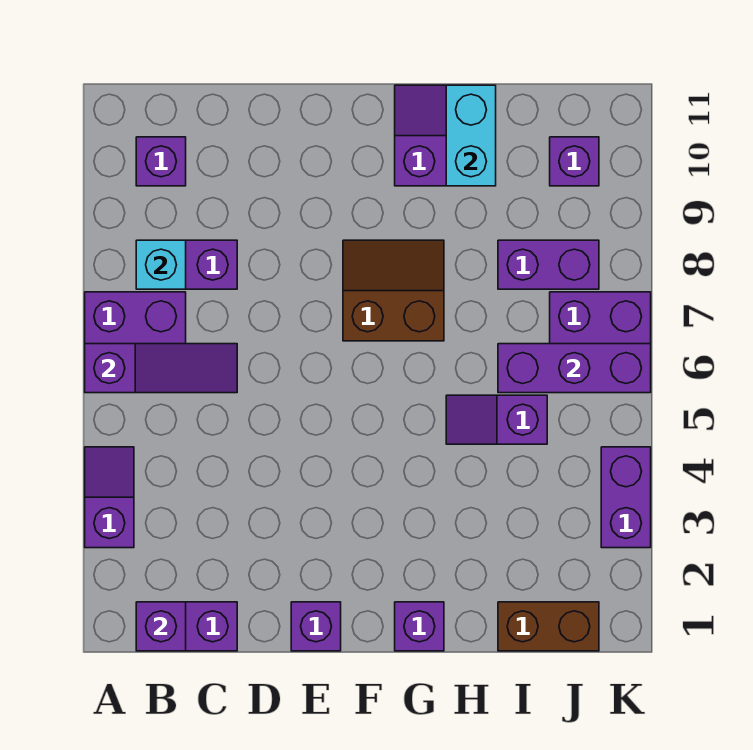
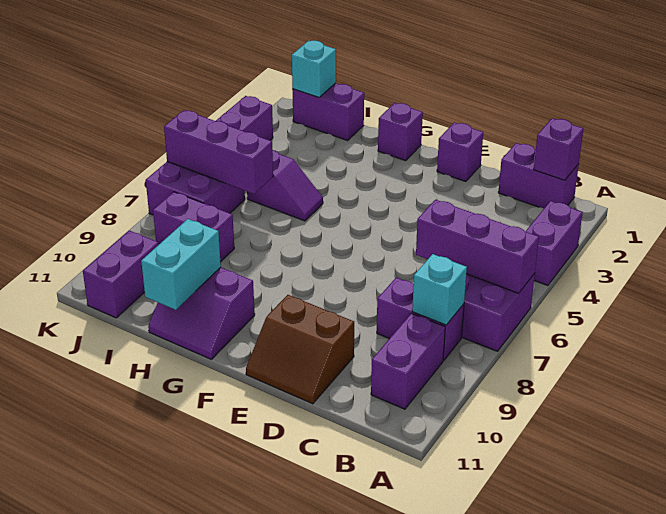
purple slope A3:A4 level 1 top 3 -> purple brick A3:A4 level 1
purple slope A6:C6 level 2 top A -> purple brick A6:C6 level 2
purple brick B10 level 1 -> purple brick B9:B10 level 1
brown slope F7:G8 level 1 top 7 -> brown slope D10:E11 level 1 top 10
brown brick I1:J1 level 1 -> purple brick I1:J1 level 1
none -> cyan brick J1 level 2
purple brick J10 level 1 -> purple brick J10:J11 level 1

